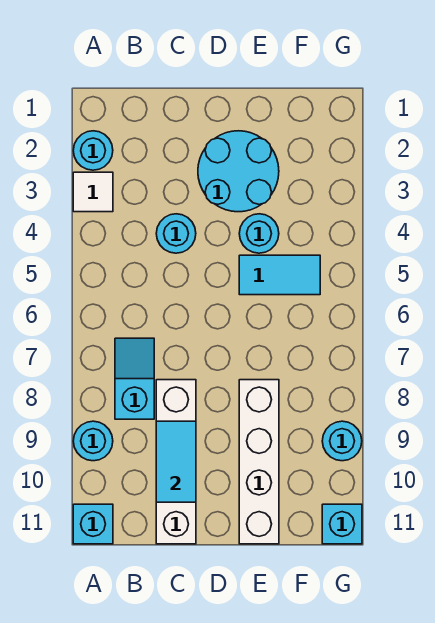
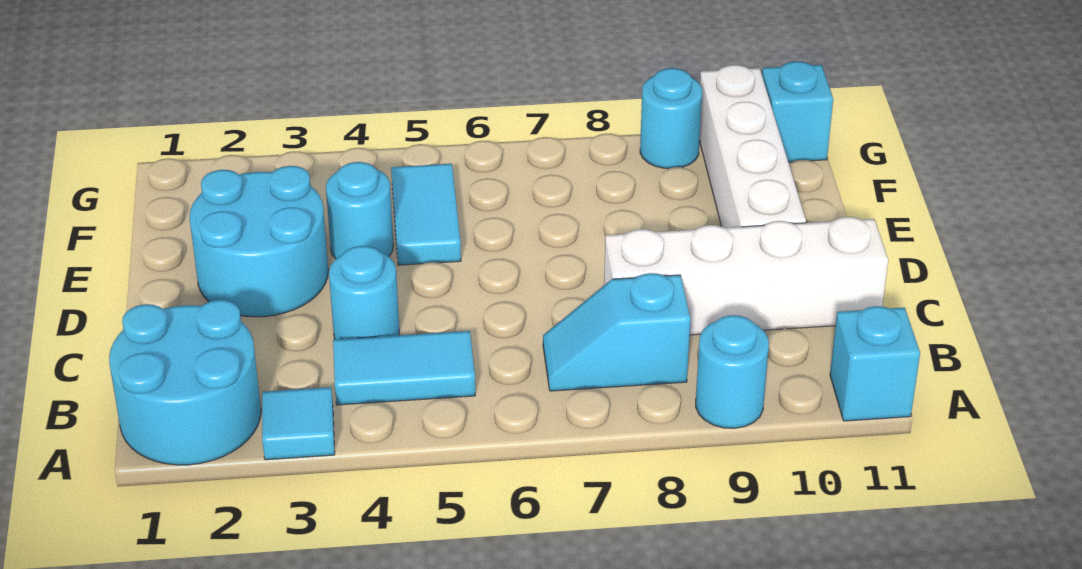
cyan round brick A2 level 1 -> cyan round brick A1:B2 level 1
white tile A3 level 1 -> cyan tile A3 level 1
cyan tile C9:C10 level 2 -> cyan tile B4:B5 level 1
white brick E8:E11 level 1 -> white brick D10:G10 level 1

